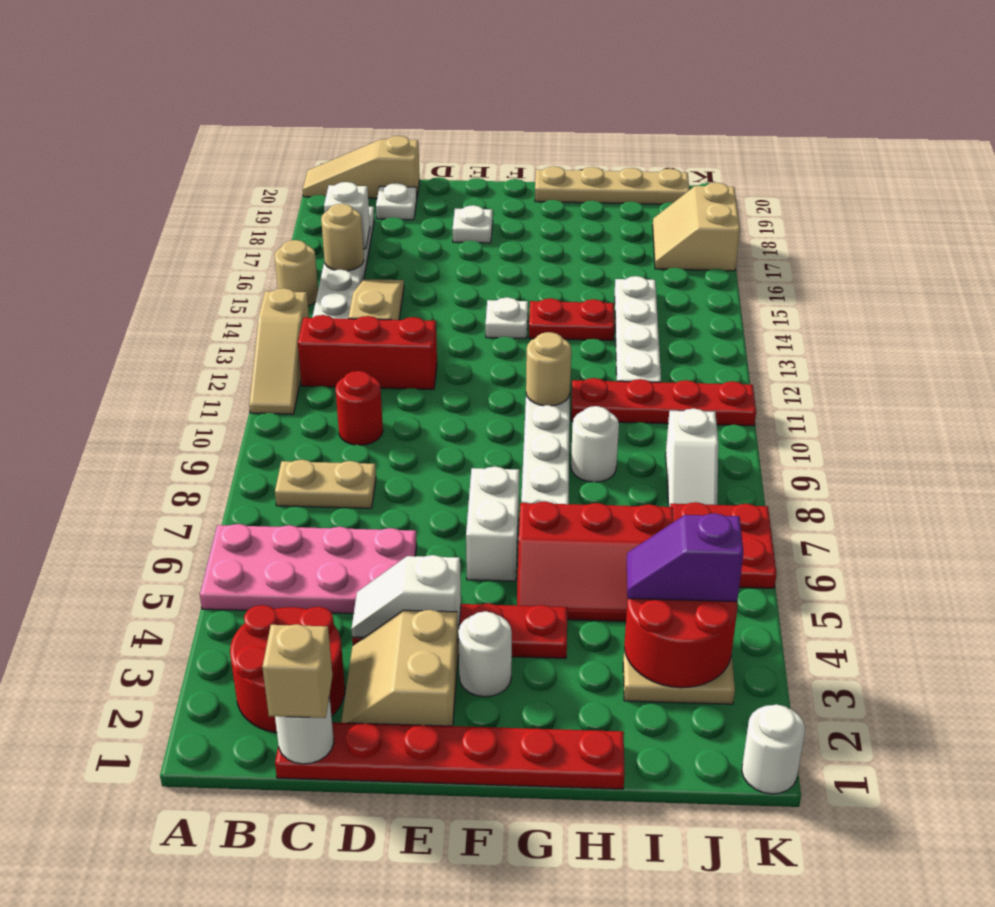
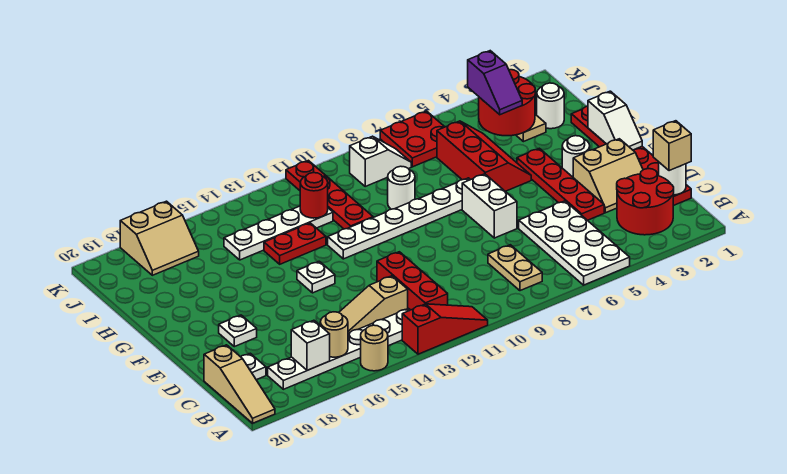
pink plate A5:D6 level 1 -> white plate A5:D6 level 1
tan slope A11:A13 level 1 top 13 -> red slope A11:A13 level 1 top 13
red round brick C10 level 1 -> red round brick I12 level 2
white slope D4:E4 level 2 top E -> white slope F1:G1 level 2 top G
white brick F6:F7 level 1 -> white brick E7:F7 level 1
tan round brick G11 level 2 -> none
red plate G14:H14 level 1 -> red plate H13:H14 level 1
tan plate G20:J20 level 1 -> none
white round brick K1 level 1 -> white round brick I2 level 1

